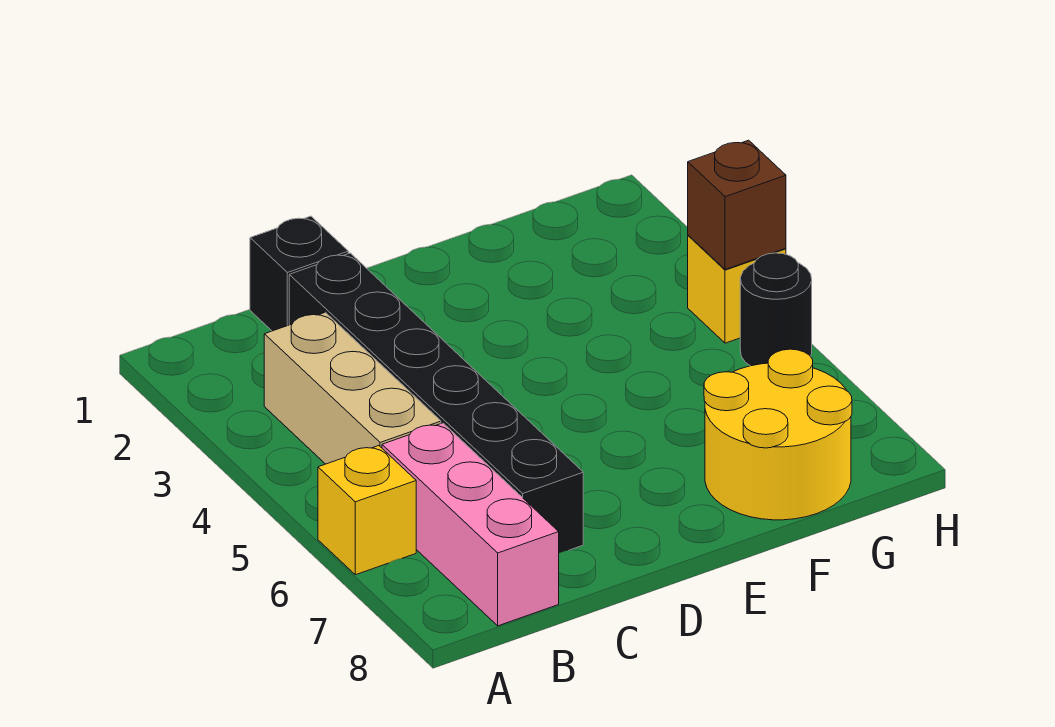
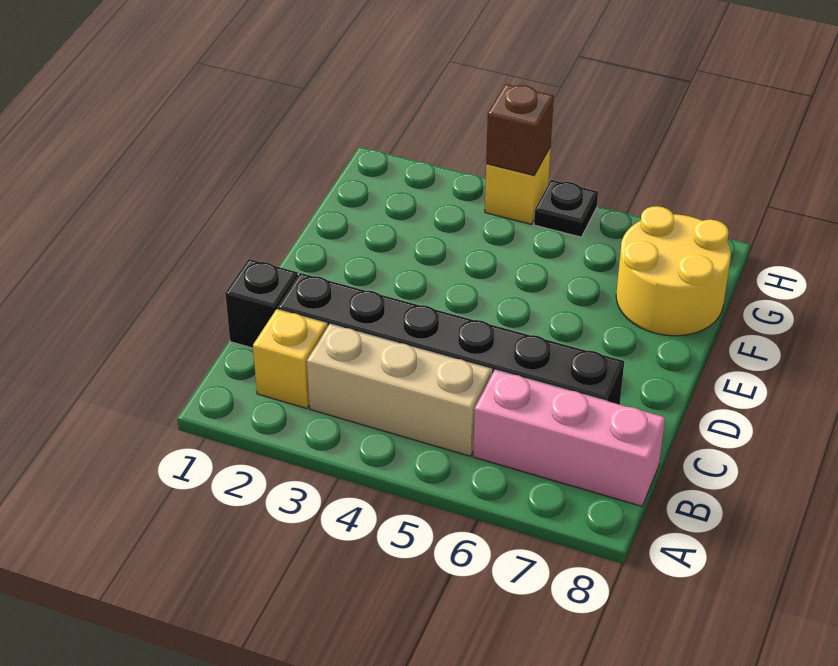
yellow brick A6 level 1 -> yellow brick B2 level 1
black round brick H5 level 1 -> black plate H5 level 1

